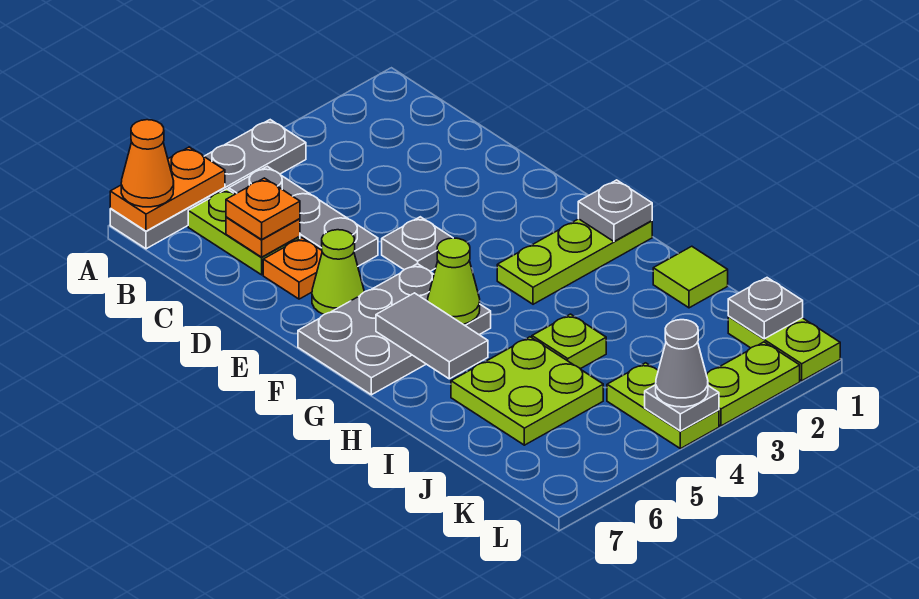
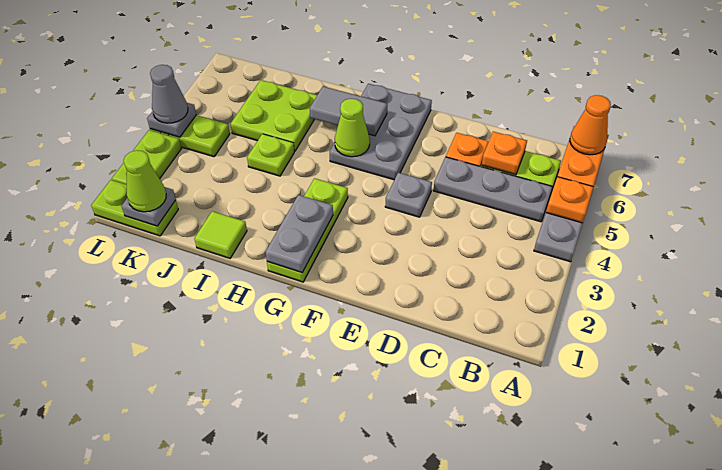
orange plate C6 level 3 -> orange plate A5 level 2
lime cone E6 level 1 -> lime cone K1 level 3
grey plate G1 level 2 -> grey plate G1:G2 level 2

